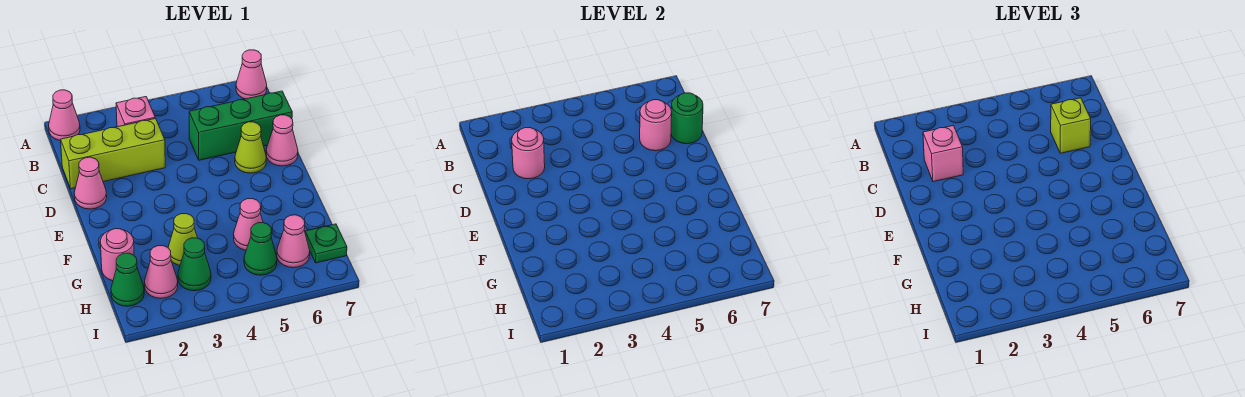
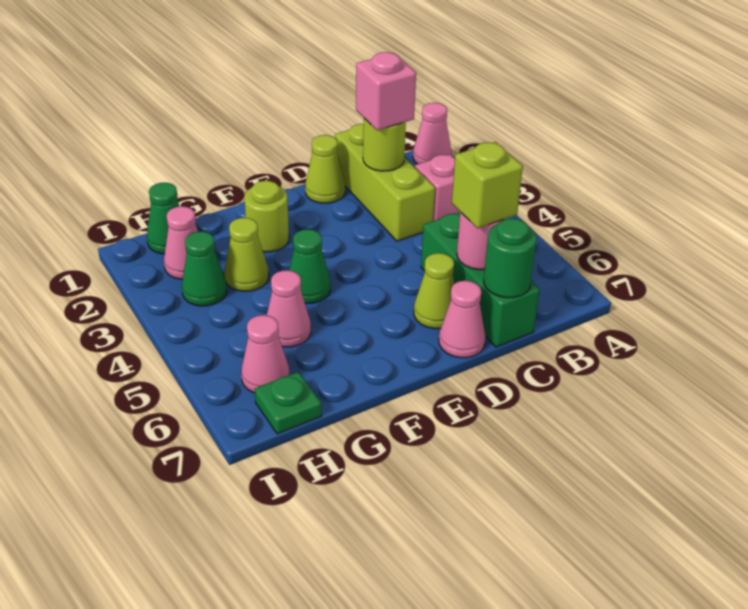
pink cone A7 level 1 -> none
pink round brick C2 level 2 -> lime round brick C2 level 2
pink cone D1 level 1 -> lime cone D1 level 1
none -> lime round brick F2 level 1
pink round brick G1 level 1 -> none
green cone H5 level 1 -> green cone F4 level 1

